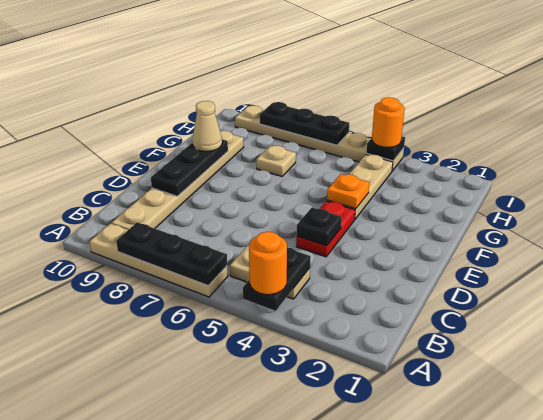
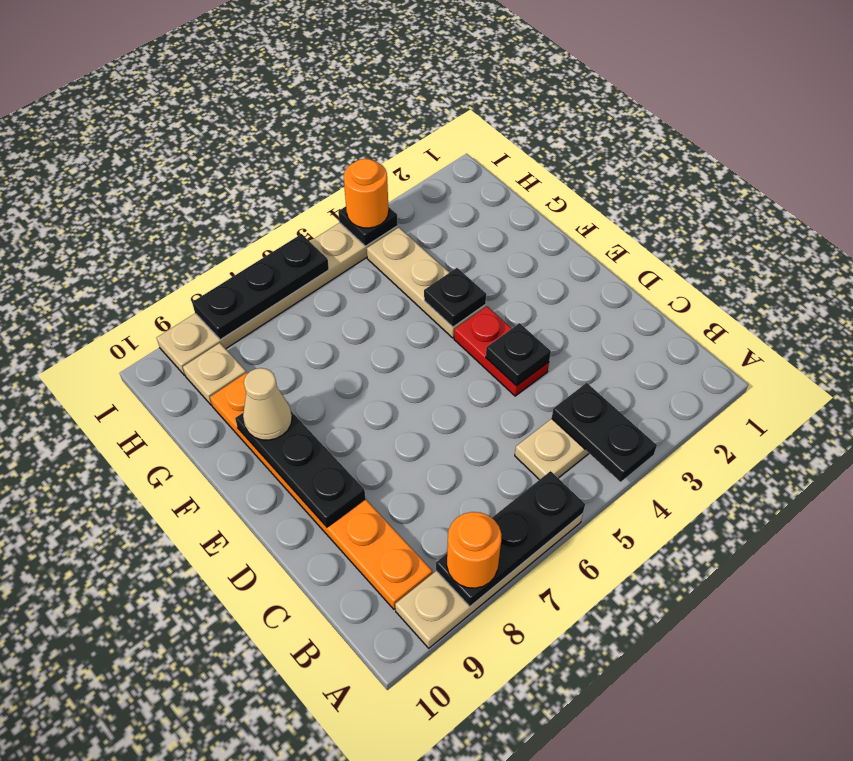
orange round brick A4 level 3 -> orange round brick A8 level 3
tan plate B9:G9 level 1 -> orange plate B9:G9 level 1
orange plate F4 level 2 -> black plate F4 level 2
tan plate G7 level 1 -> tan plate H9 level 1

